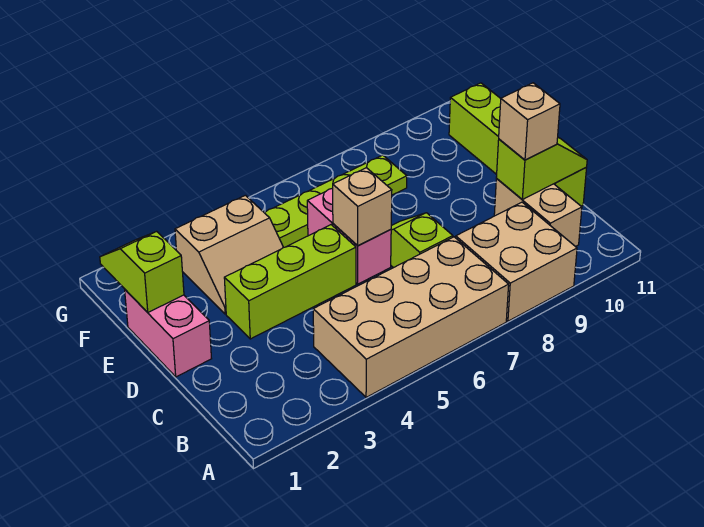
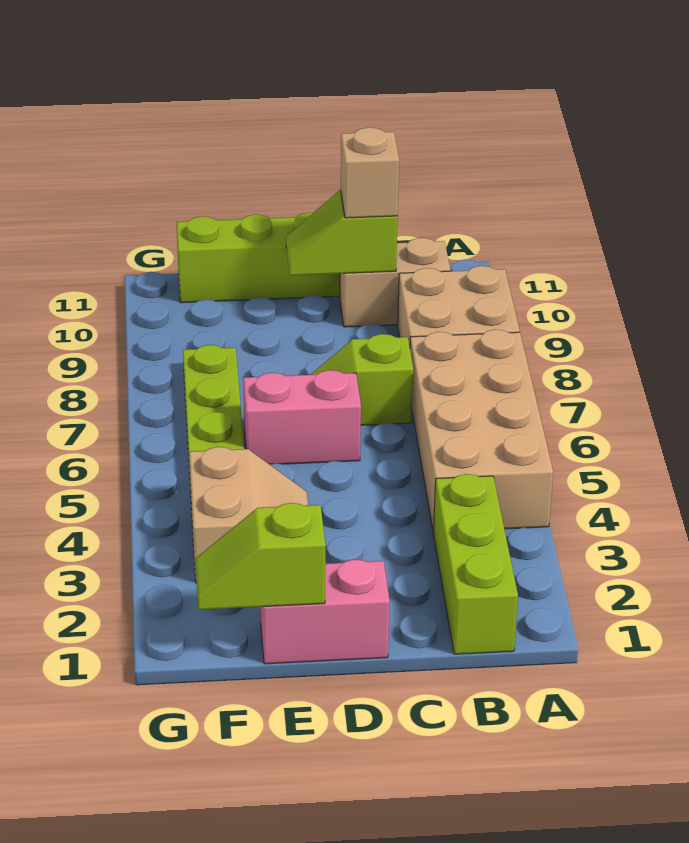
lime slope C10:C11 level 2 top 10 -> lime slope C10:D10 level 2 top C
lime brick D3:D5 level 1 -> lime brick B1:B3 level 1
tan brick D6 level 2 -> none

